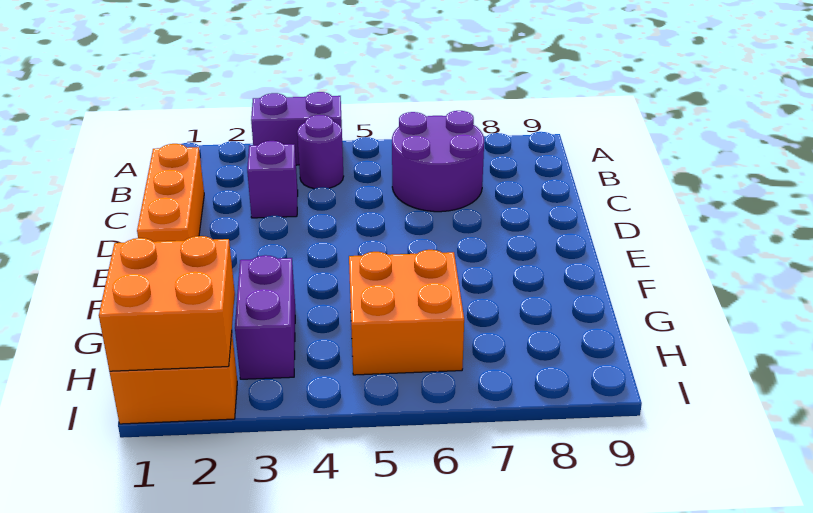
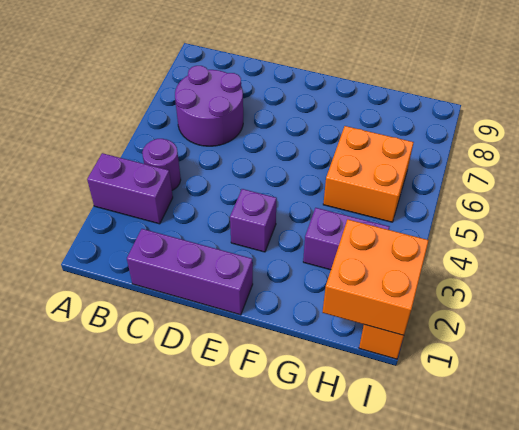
purple brick A3:A4 level 1 -> purple brick A3:B3 level 1
orange brick C1:E1 level 1 -> purple brick C1:E1 level 1
purple brick C3 level 1 -> purple brick E3 level 1

